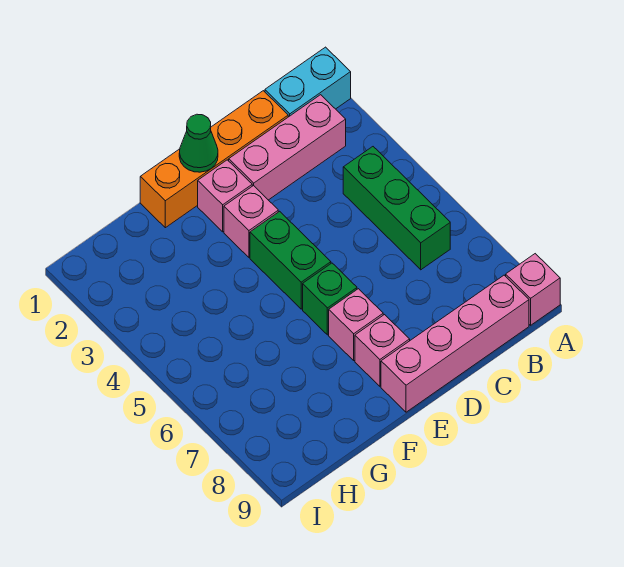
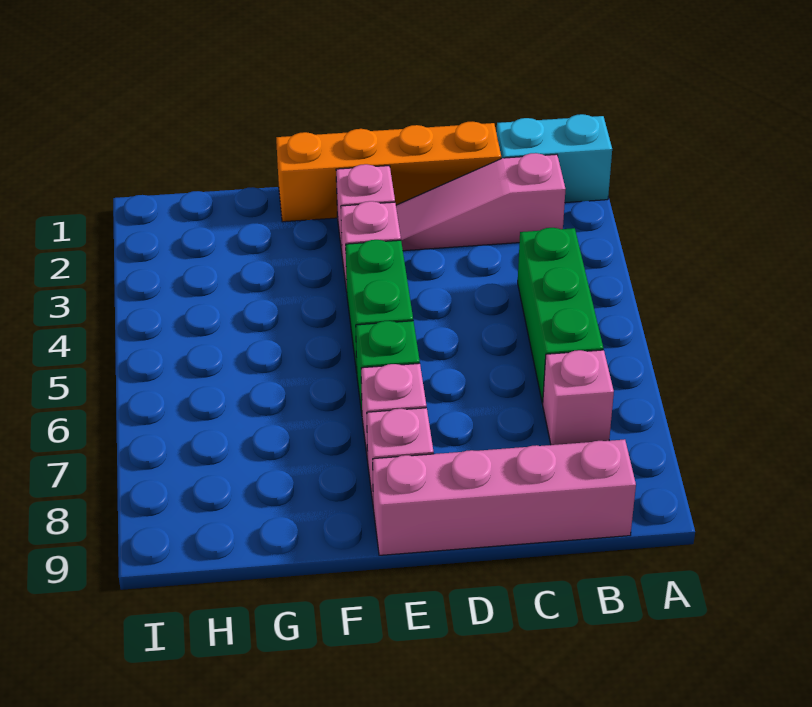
pink brick A9 level 1 -> pink brick B7 level 1
pink brick B2:D2 level 1 -> pink slope B2:D2 level 1 top B
green cone E1 level 2 -> none

